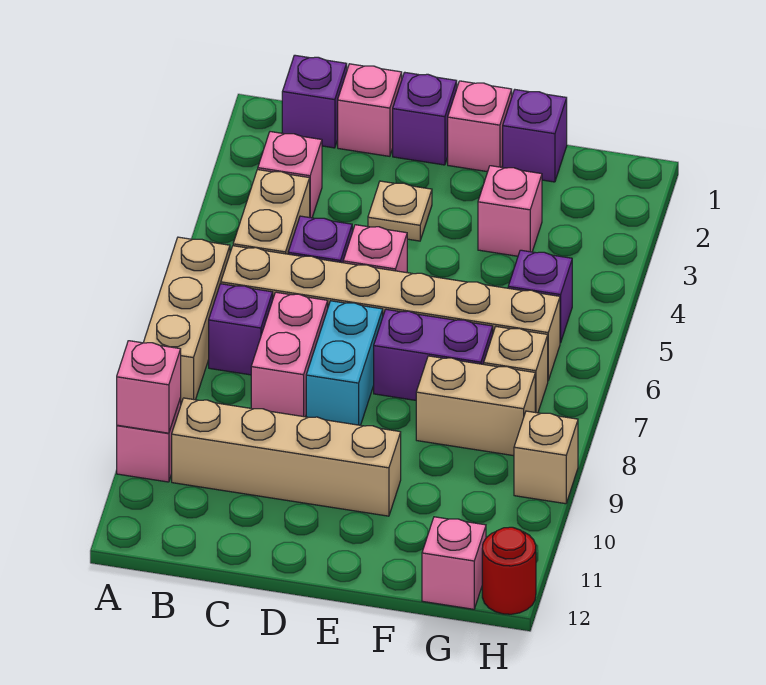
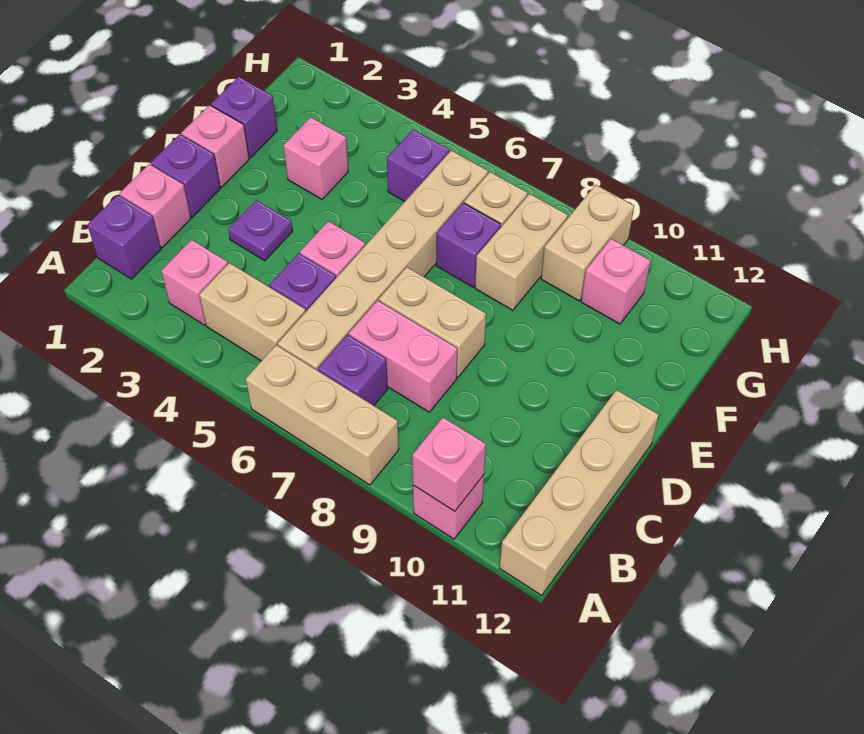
tan brick B10:E10 level 1 -> tan brick A12:D12 level 1
tan plate D3 level 1 -> purple plate D3 level 1
cyan brick D7:D8 level 1 -> tan brick D7:D8 level 1
purple brick E7:F7 level 1 -> purple brick F7 level 1
pink brick G12 level 1 -> pink brick G10 level 1
tan brick H9 level 1 -> tan brick G9:H9 level 1
red round brick H12 level 1 -> none

